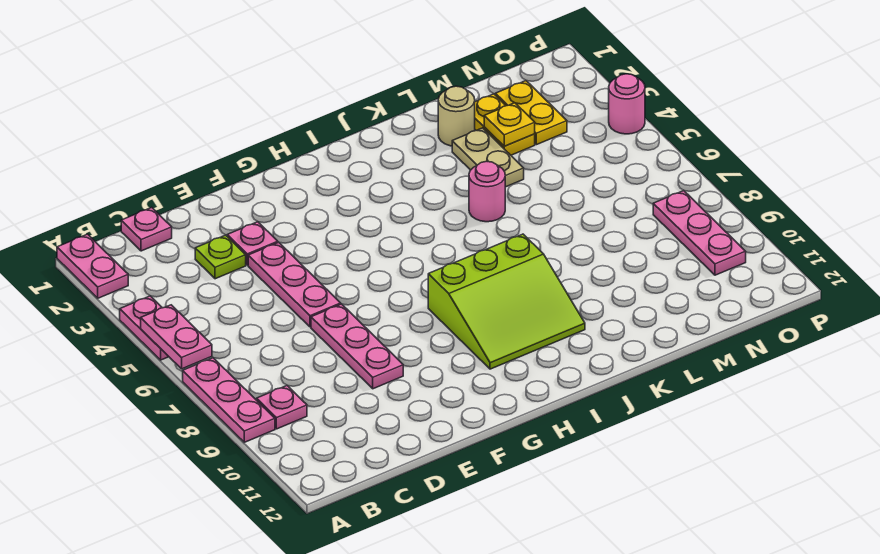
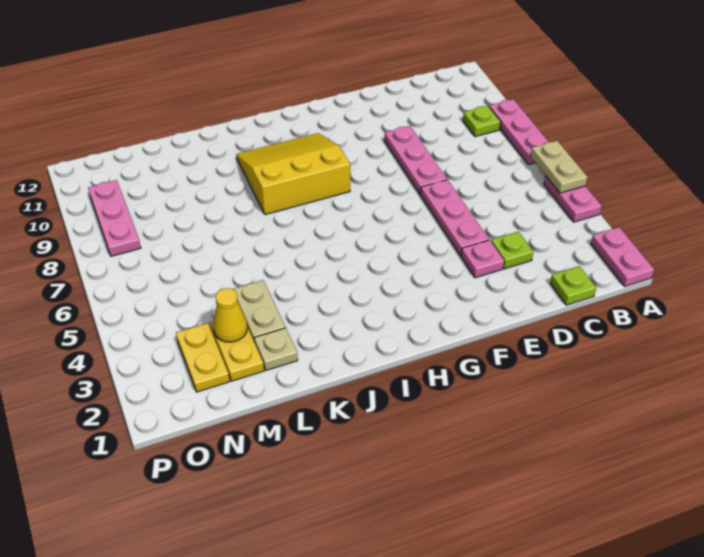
pink plate A5:A6 level 2 -> tan plate A5:A6 level 2
pink plate B9 level 1 -> lime plate B9 level 1
pink plate C1 level 1 -> lime plate C1 level 1
lime slope H8:J10 level 1 top 8 -> yellow slope H8:J10 level 1 top 8
pink round brick K5 level 1 -> none
tan round brick L2 level 1 -> tan plate L2 level 1
yellow plate M3 level 2 -> yellow cone M3 level 2
pink round brick P4 level 1 -> none

